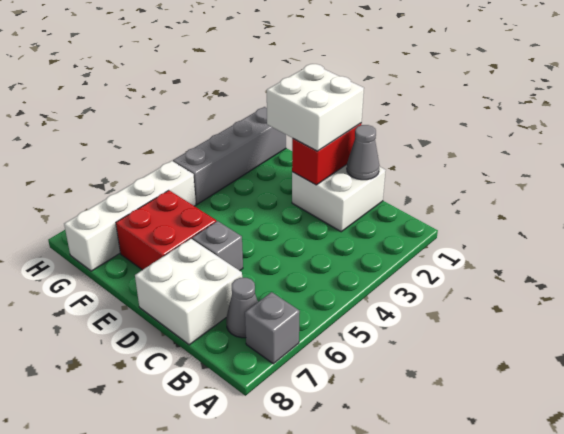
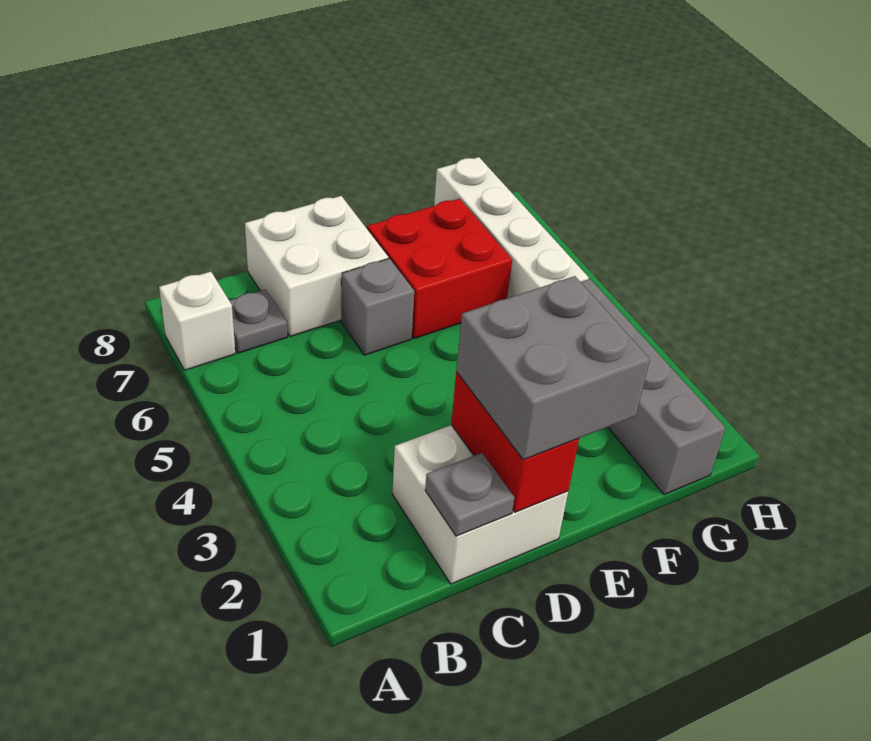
grey brick A7 level 1 -> white brick A7 level 1
grey cone B7 level 1 -> grey plate B7 level 1
grey cone C1 level 2 -> grey plate C1 level 2
white brick D1:E2 level 3 -> grey brick D1:E2 level 3

